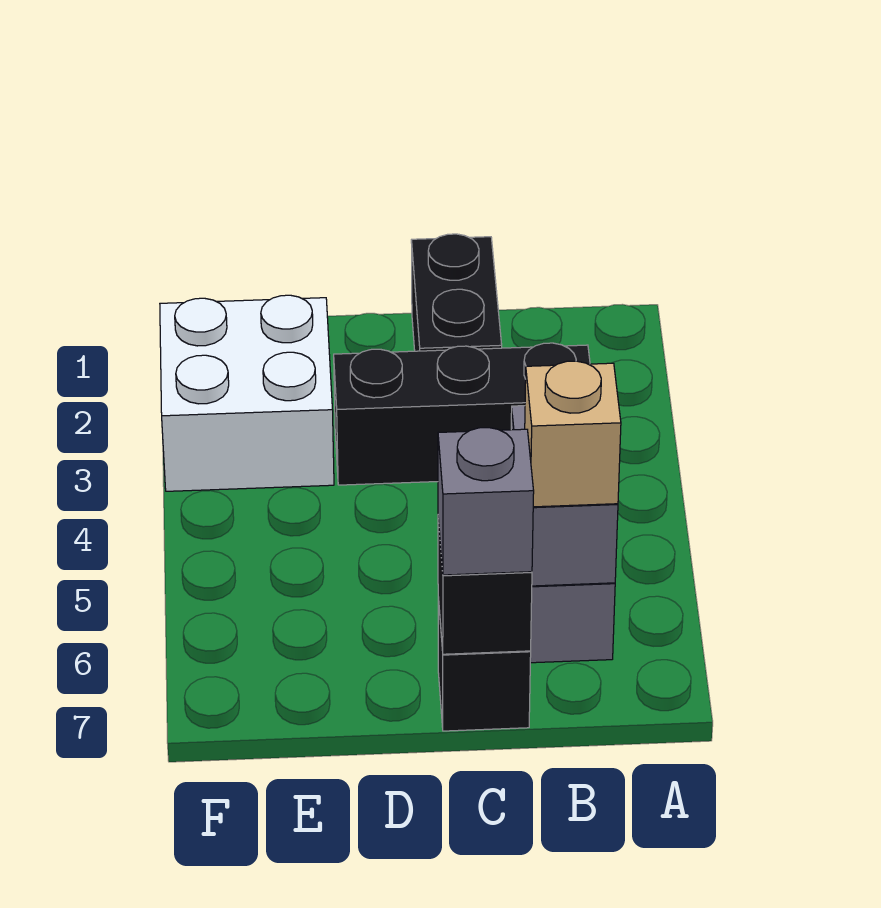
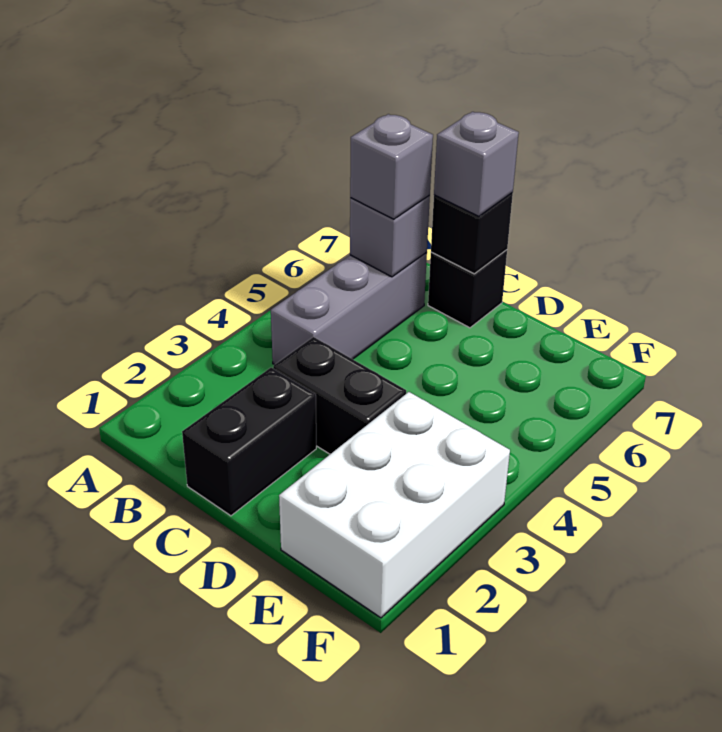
black brick B3:D3 level 1 -> black brick C3:D3 level 1
tan brick B6 level 3 -> grey brick B6 level 3
white brick E2:F3 level 1 -> white brick E1:F3 level 1

